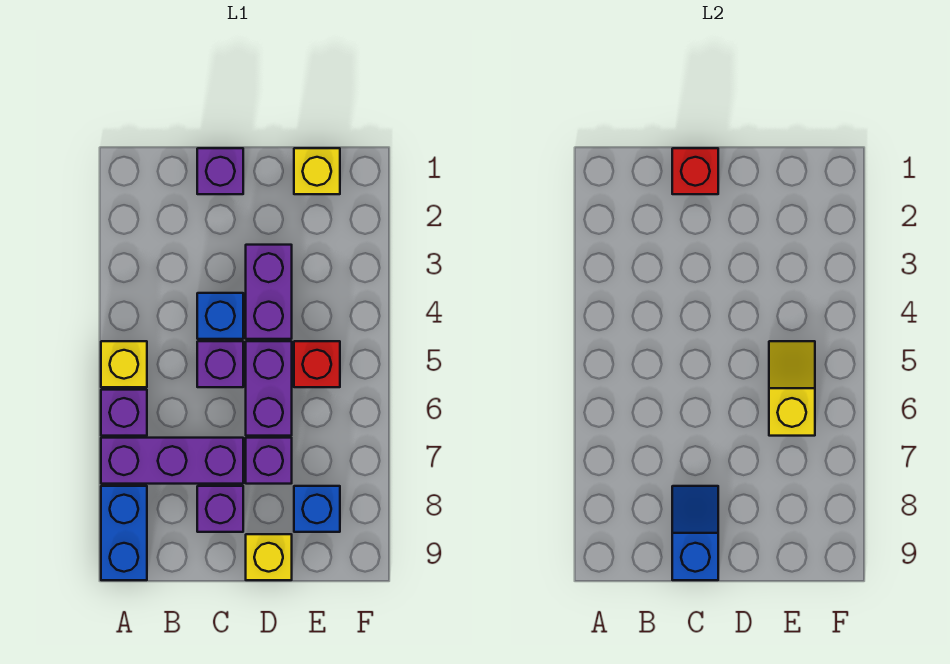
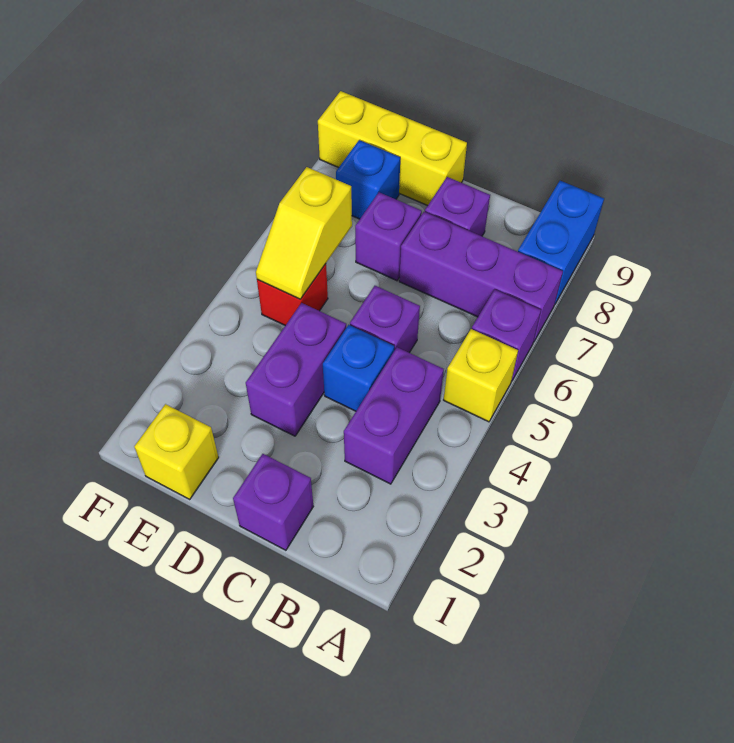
red brick C1 level 2 -> none
blue slope C8:C9 level 2 top 9 -> none
purple brick D5:D6 level 1 -> purple brick B3:B4 level 1
yellow brick D9 level 1 -> yellow brick D9:F9 level 1

